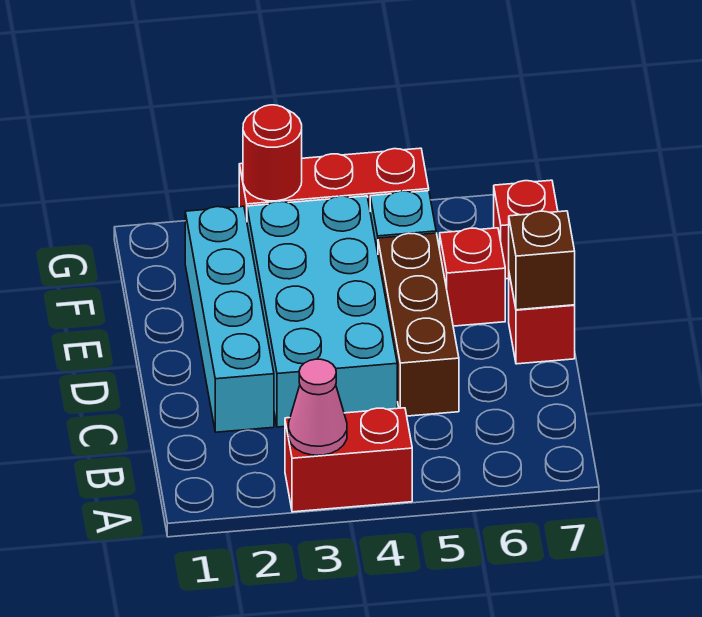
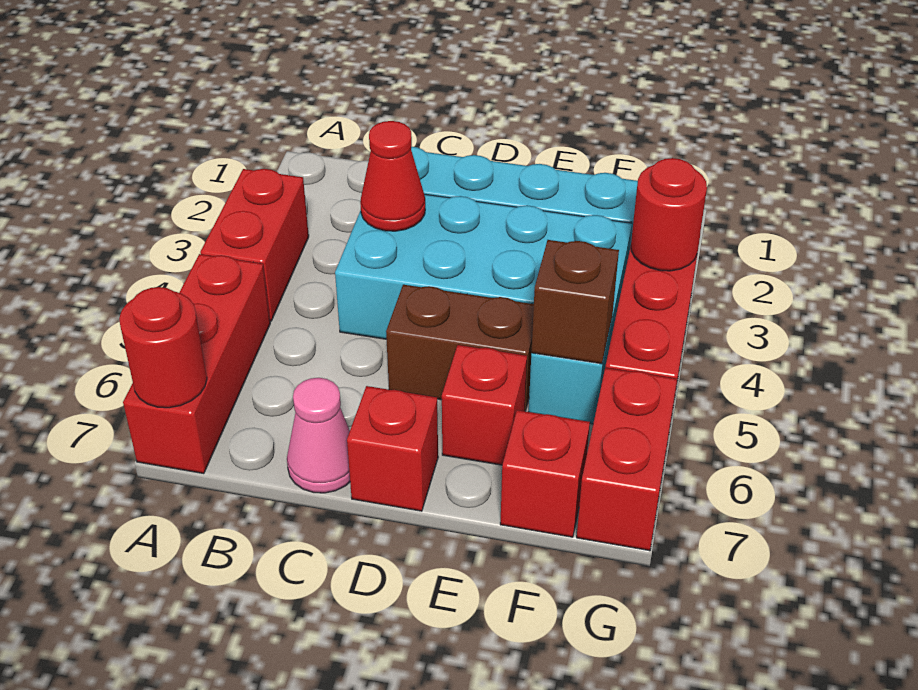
pink cone A3 level 2 -> pink cone C7 level 1
none -> red brick A5:A7 level 1
none -> red round brick A7 level 2
none -> red cone C3 level 2
brown brick C5:E5 level 1 -> brown brick D5:E5 level 1
brown brick D7 level 2 -> brown brick F5 level 2
none -> red brick G6:G7 level 1

